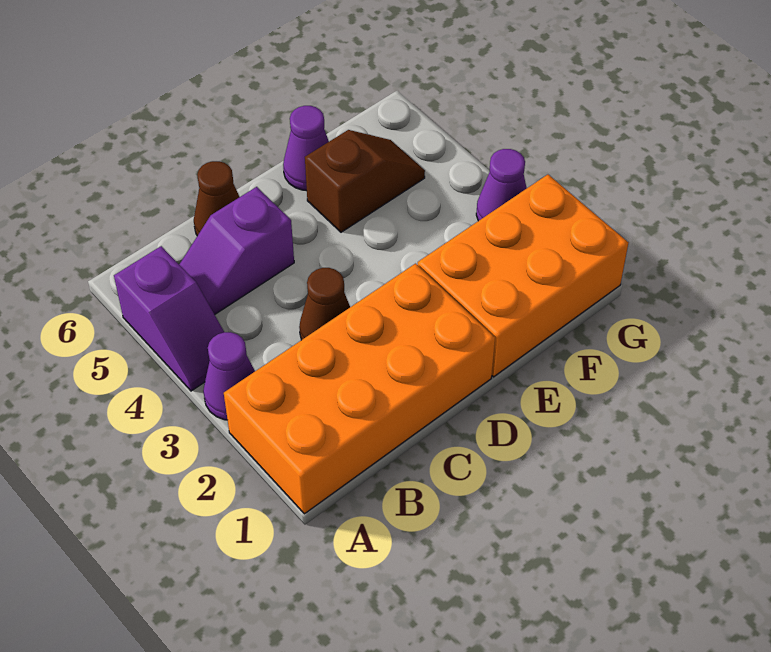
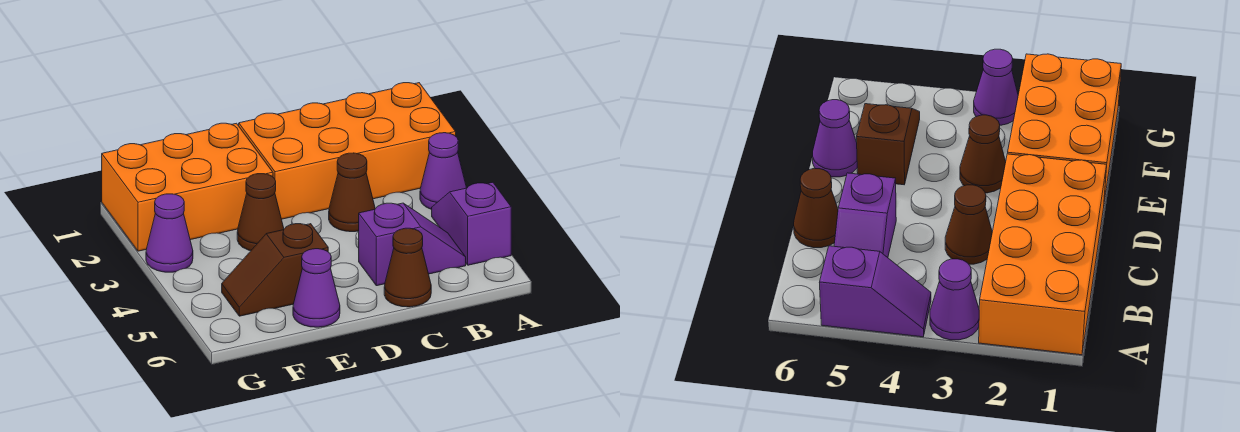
none -> brown cone E3 level 1

